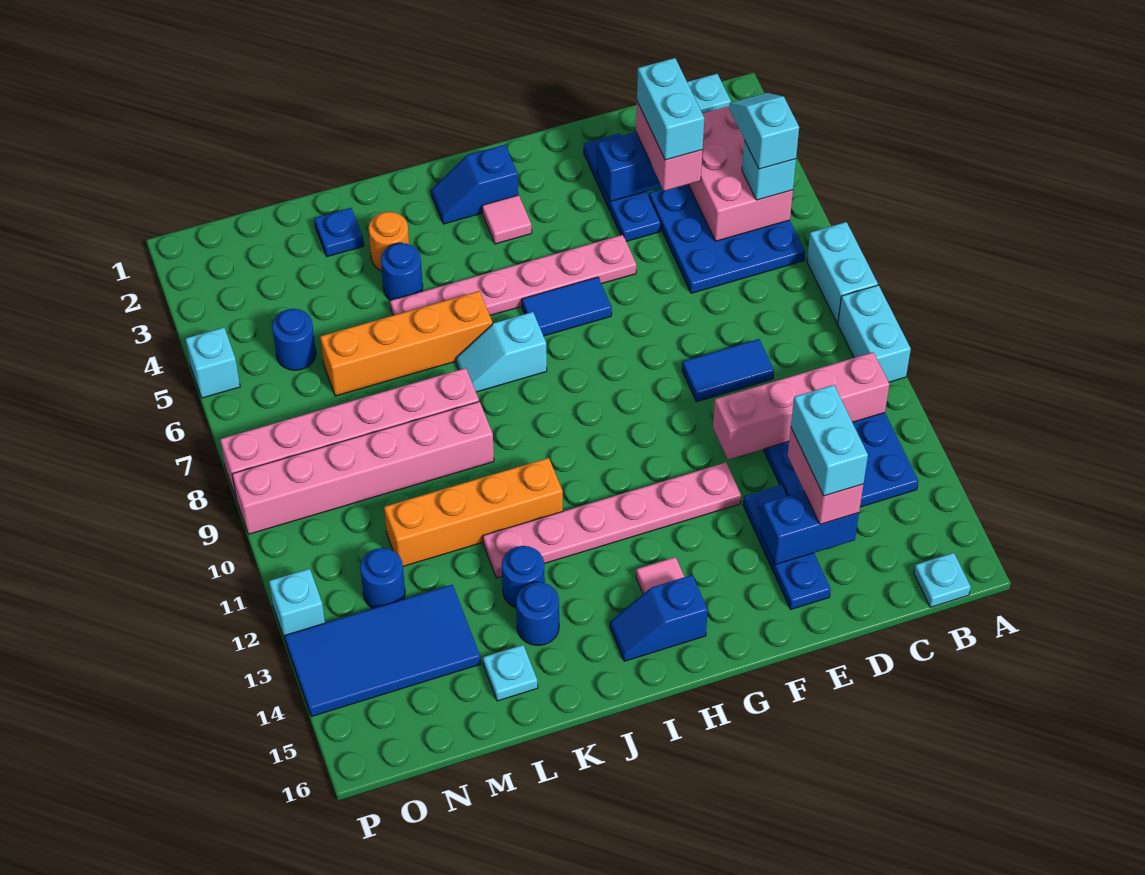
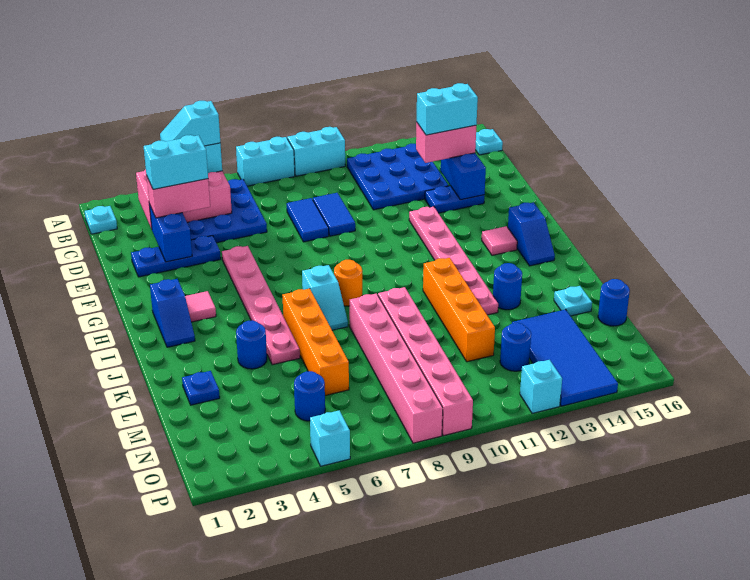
pink brick B11:E11 level 2 -> none
blue plate E13:E15 level 1 -> blue plate E13:E14 level 1
blue tile G6:H6 level 1 -> blue tile D8:E8 level 1
orange round brick K3 level 1 -> orange round brick I8 level 1
blue round brick K14 level 1 -> blue round brick M16 level 1

